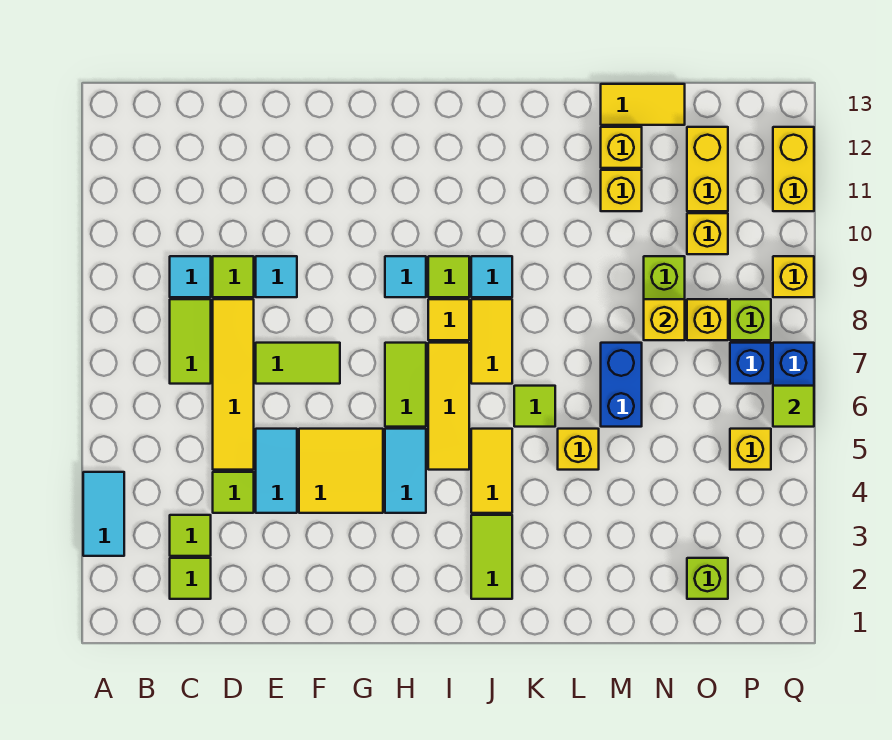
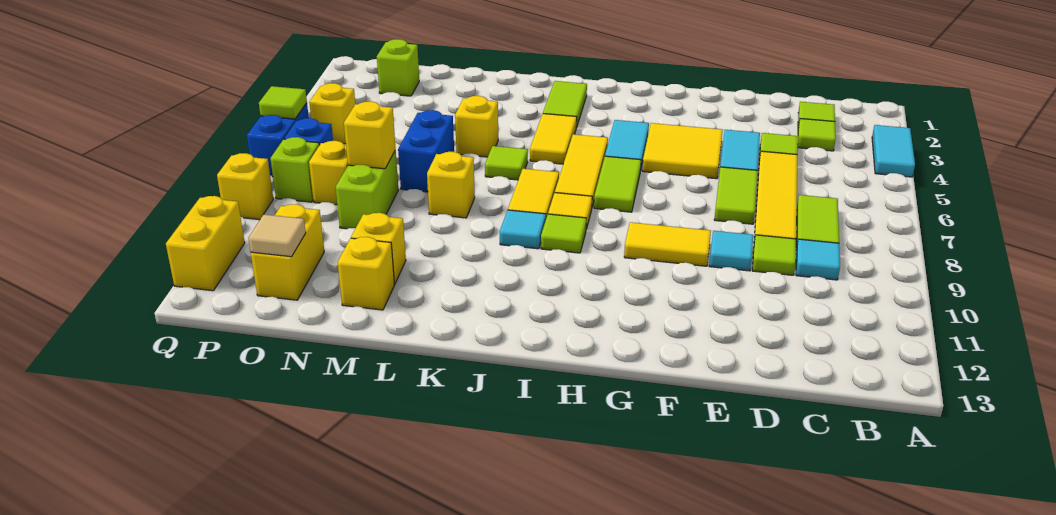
lime tile E7:F7 level 1 -> lime tile E6:E7 level 1
cyan tile H9 level 1 -> none
yellow tile M13:N13 level 1 -> yellow tile F9:G9 level 1
yellow brick O10 level 1 -> yellow brick L8 level 1
none -> tan tile O12 level 2

